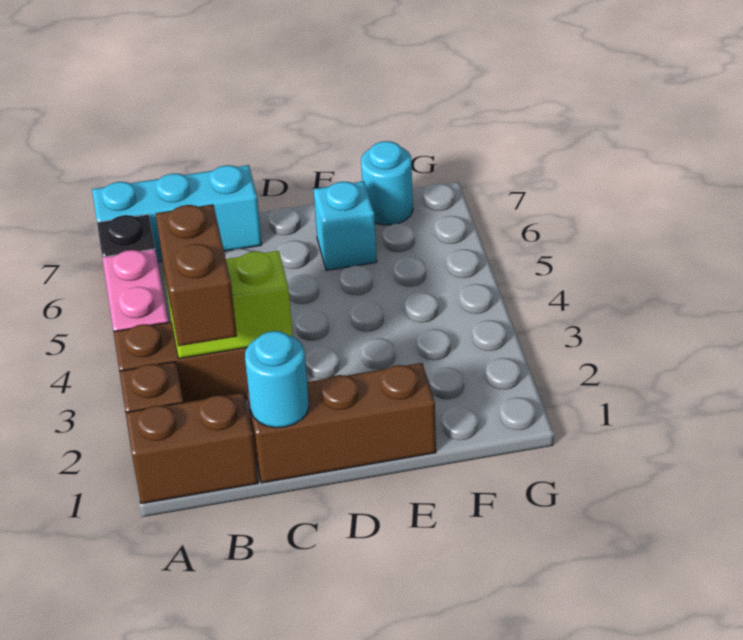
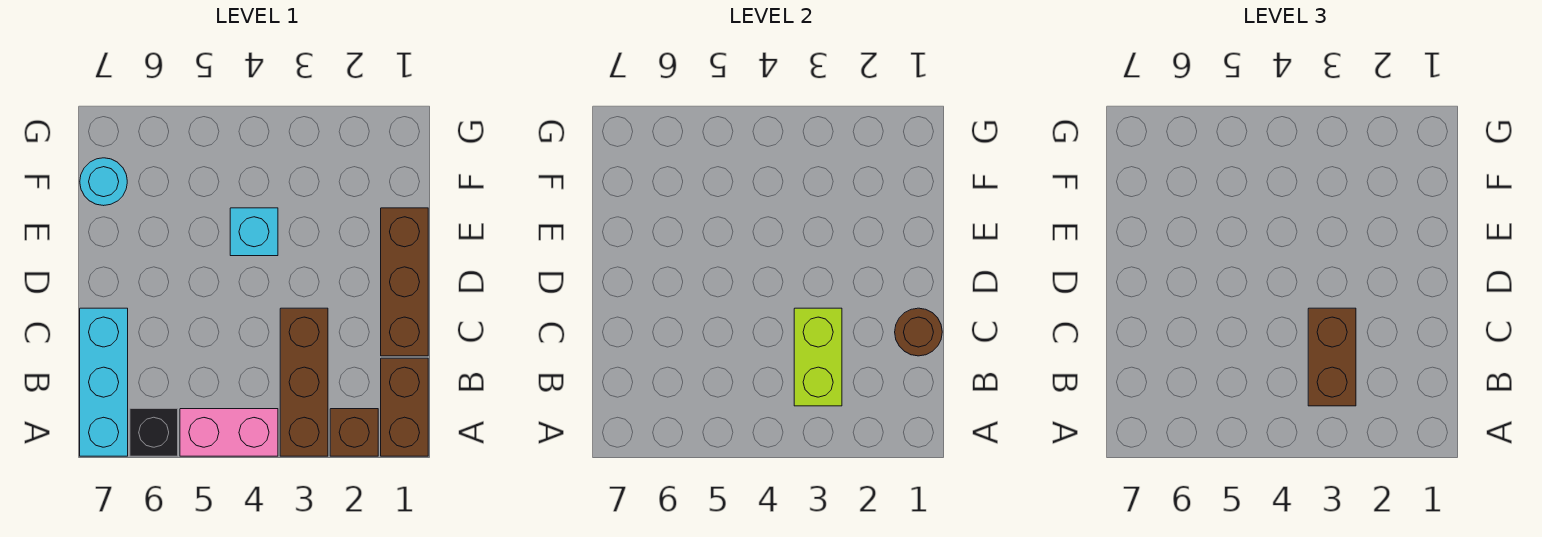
brown brick B2:B3 level 3 -> brown brick B3:C3 level 3
cyan round brick C1 level 2 -> brown round brick C1 level 2
cyan brick E6 level 1 -> cyan brick E4 level 1

